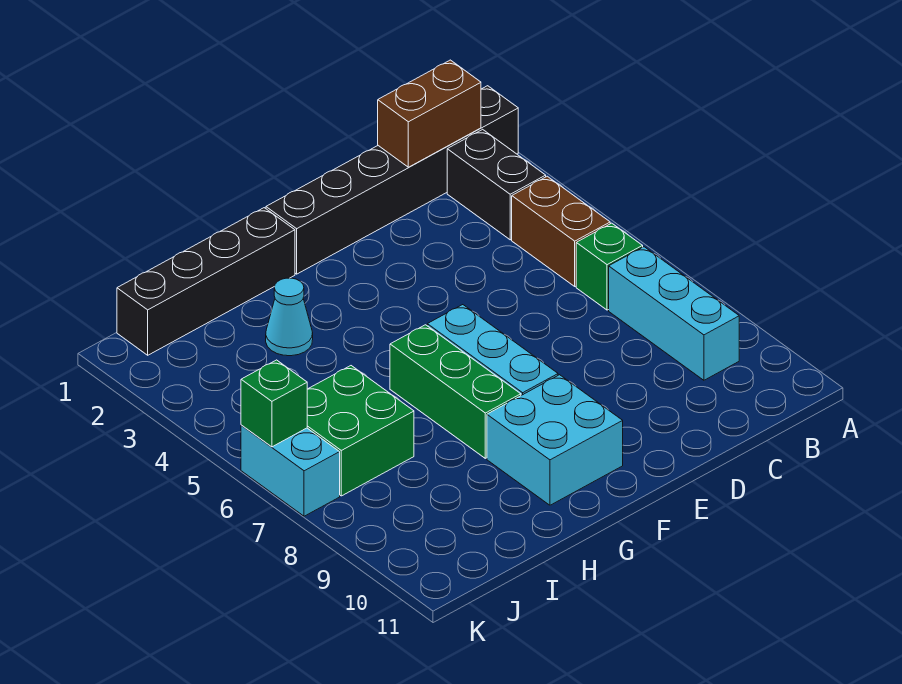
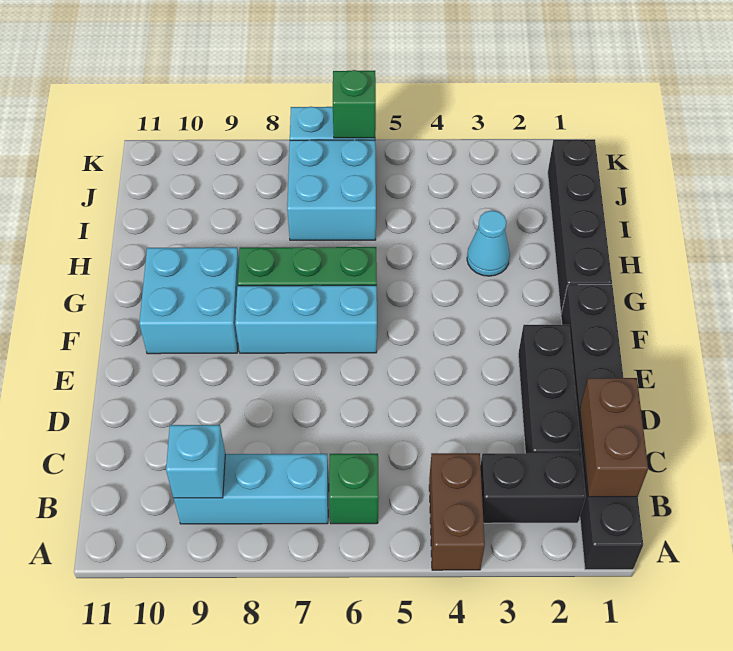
brown brick B4:B5 level 1 -> brown brick A4:B4 level 1
none -> cyan brick B9 level 2
none -> black brick C2:E2 level 1
green brick I6:J7 level 1 -> cyan brick I6:J7 level 1

